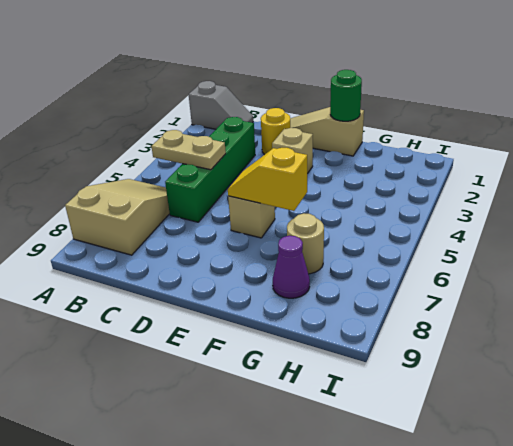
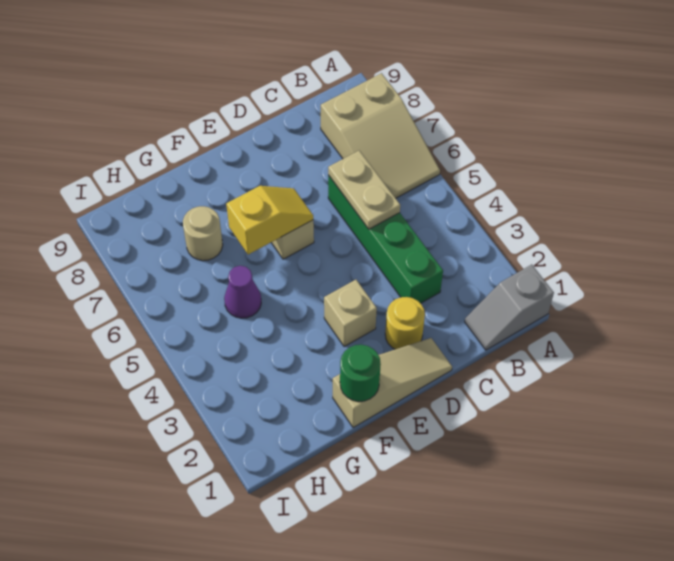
tan plate B5:C5 level 2 -> tan plate C5:C6 level 2
purple cone G8 level 1 -> purple cone G5 level 1

